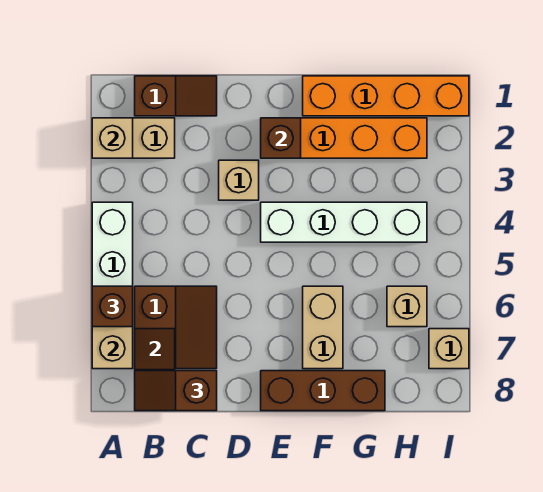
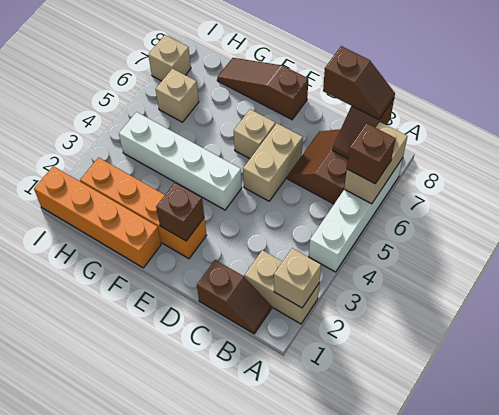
brown slope B1:C1 level 1 top B -> brown slope B1:C1 level 1 top C
tan brick D3 level 1 -> tan brick E6 level 1
brown brick E8:G8 level 1 -> brown slope E8:G8 level 1 top E
tan brick F6:F7 level 1 -> tan brick D5:D6 level 1

